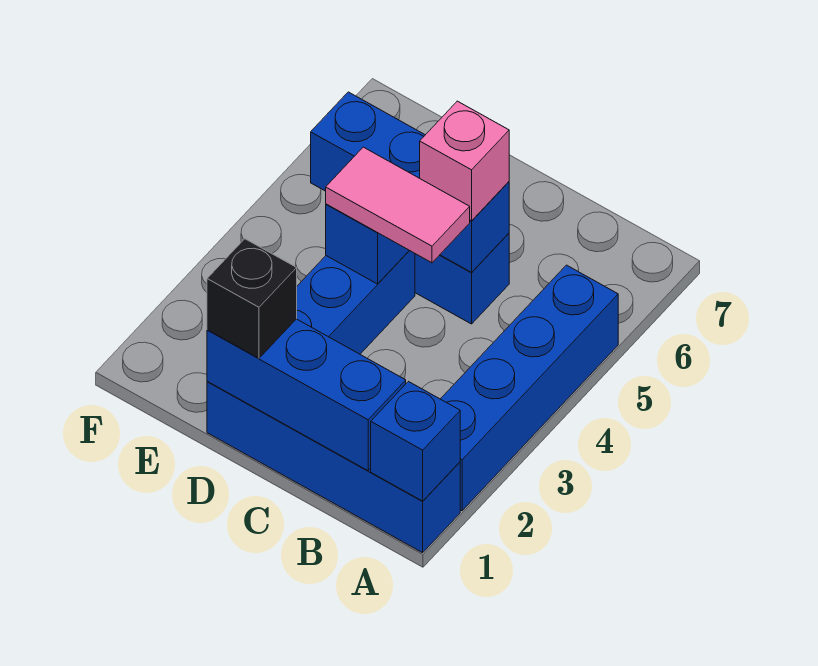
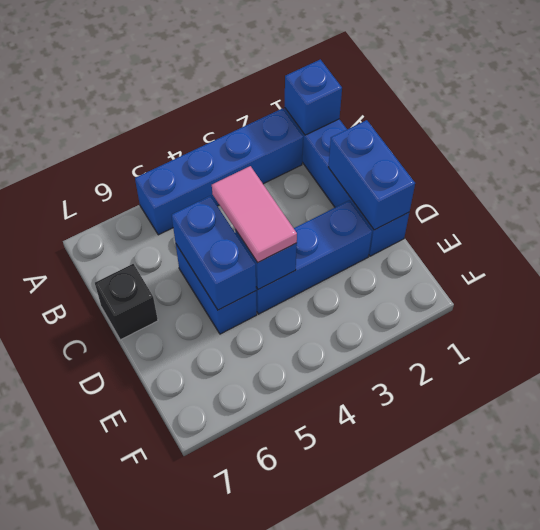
blue brick B1:D1 level 2 -> blue brick C1:D1 level 2
blue brick C5:E5 level 2 -> blue brick C5:D5 level 2
pink brick C5 level 3 -> none
black brick D1 level 3 -> black brick C7 level 1

